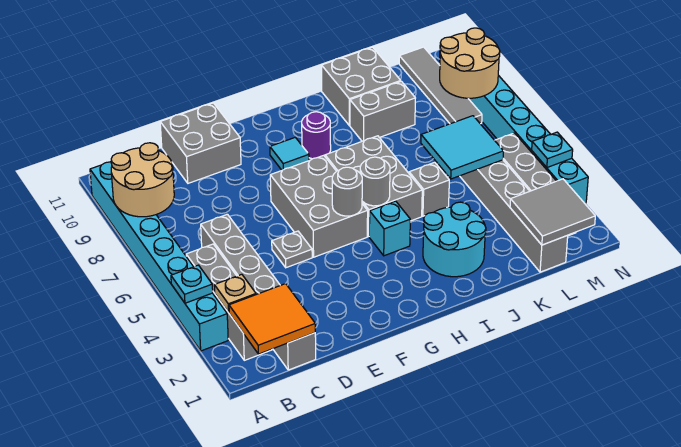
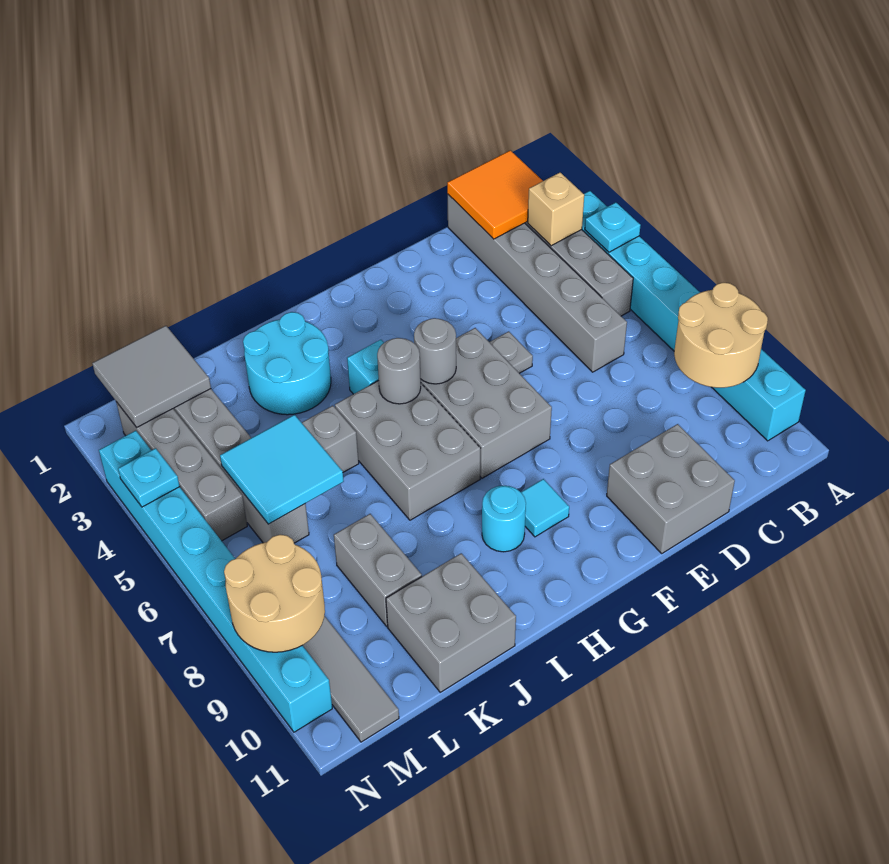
tan plate B3 level 2 -> tan brick B3 level 2
purple round brick H9 level 1 -> cyan round brick H9 level 1
grey brick J9:K9 level 1 -> grey brick K8:K9 level 1

